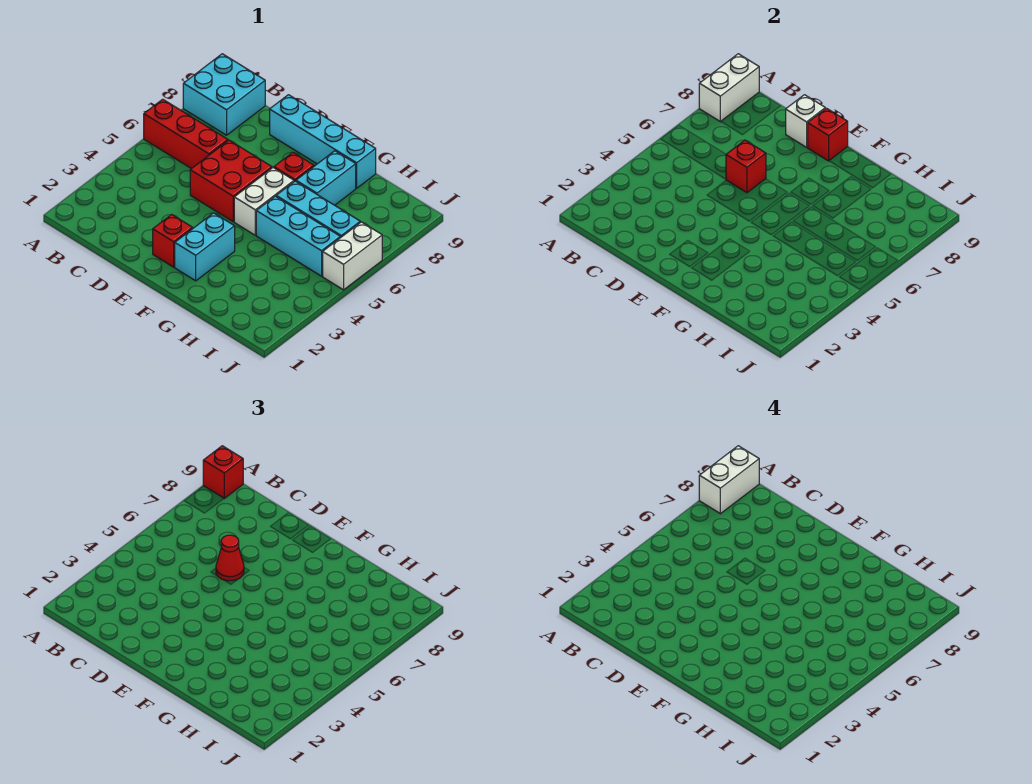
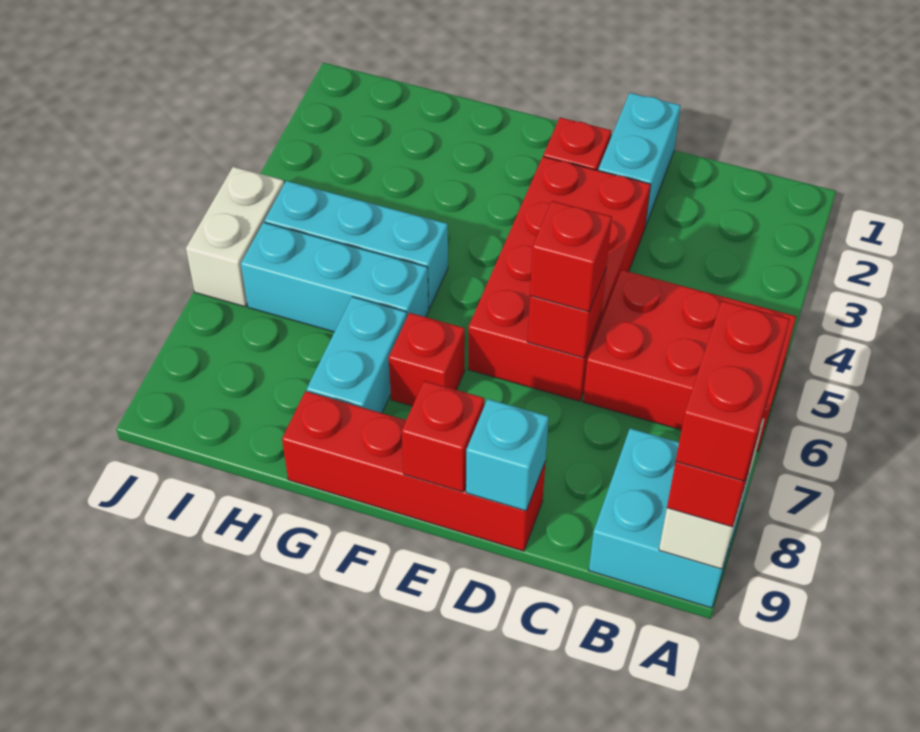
red brick A6:C6 level 1 -> red brick A5:C6 level 1
white brick A8:A9 level 4 -> red brick A8:A9 level 4
red brick D5:E6 level 1 -> red brick D3:E6 level 1
red cone D6 level 3 -> red brick D6 level 3
cyan brick D9:G9 level 1 -> red brick D9:G9 level 1
white brick D9 level 2 -> cyan brick D9 level 2
cyan brick F2:F3 level 1 -> cyan brick D1:D2 level 1
white brick F5:F6 level 1 -> none

